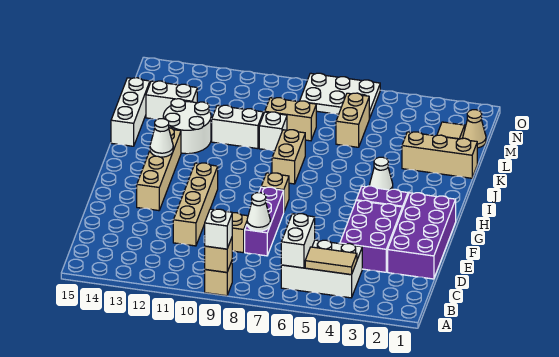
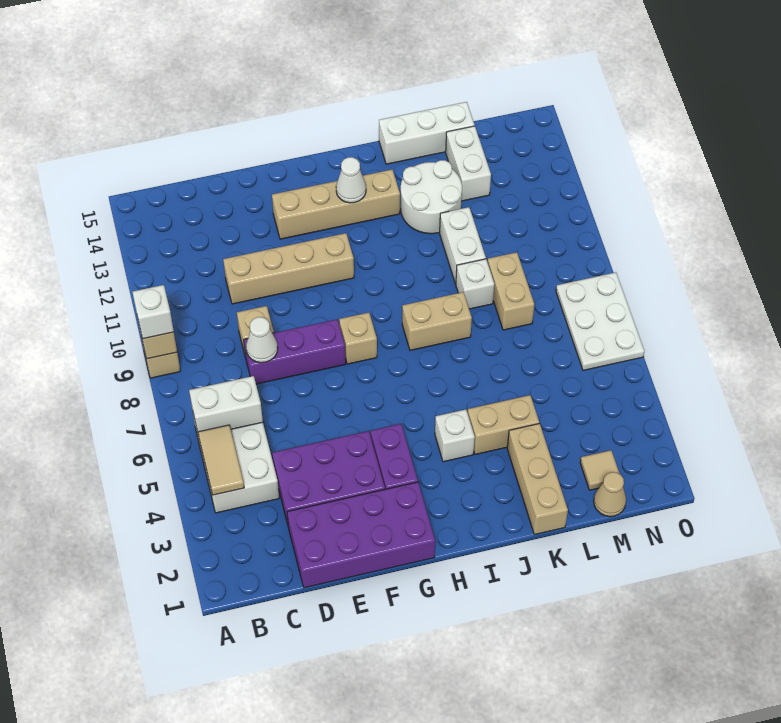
white cone I4 level 1 -> white brick I4 level 1
tan brick L6:M6 level 1 -> tan brick J4:K4 level 1

